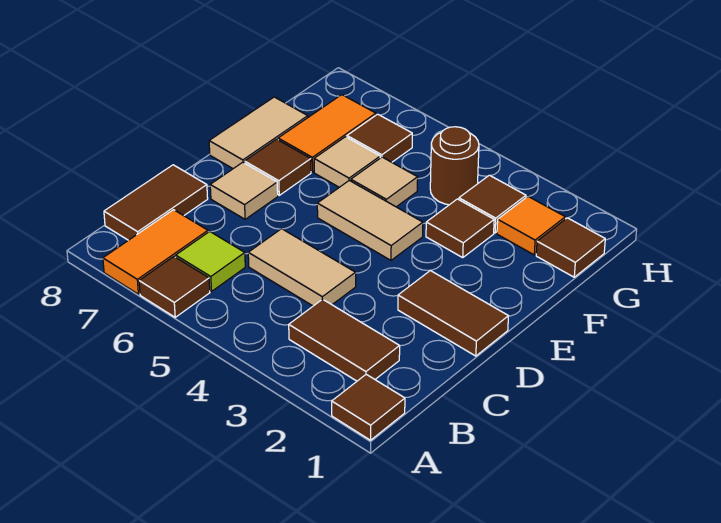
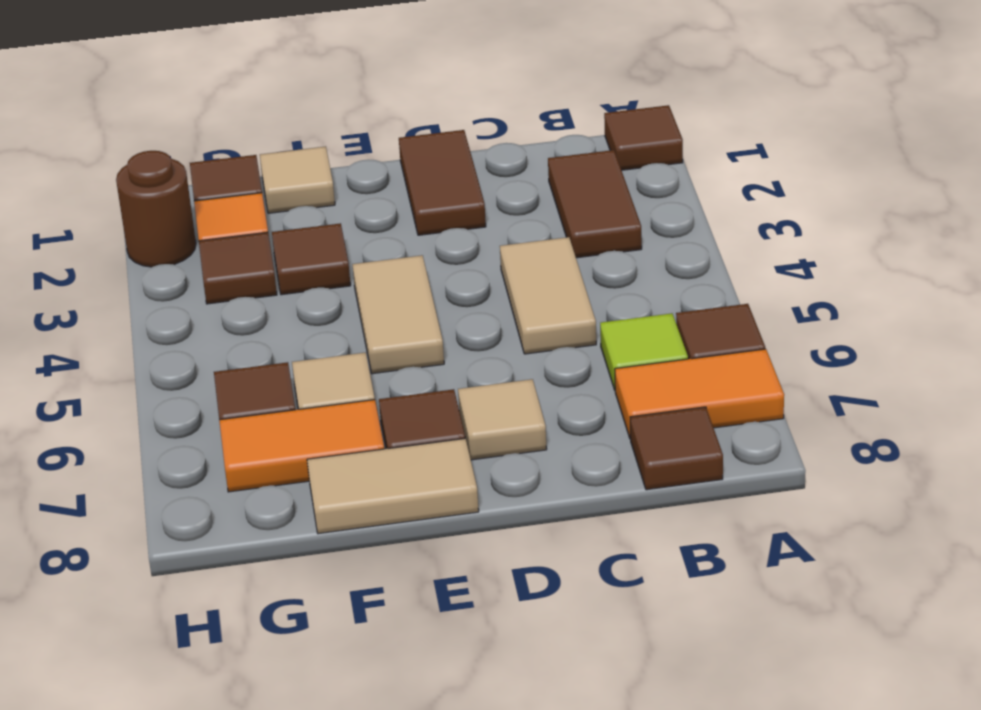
brown tile B8:C8 level 1 -> brown tile B8 level 1
tan tile F5 level 1 -> tan tile F1 level 1
brown round brick G4 level 1 -> brown round brick H2 level 1

